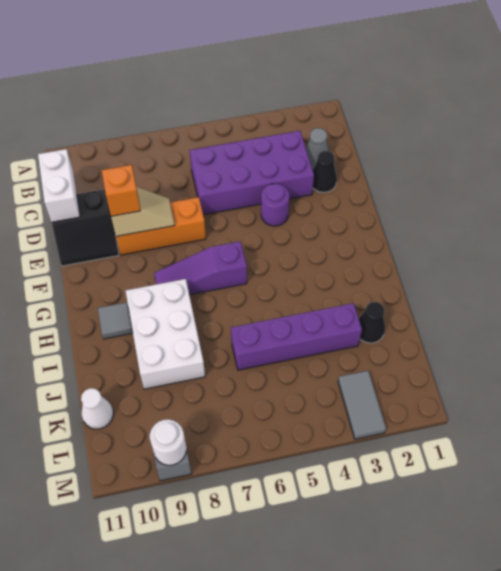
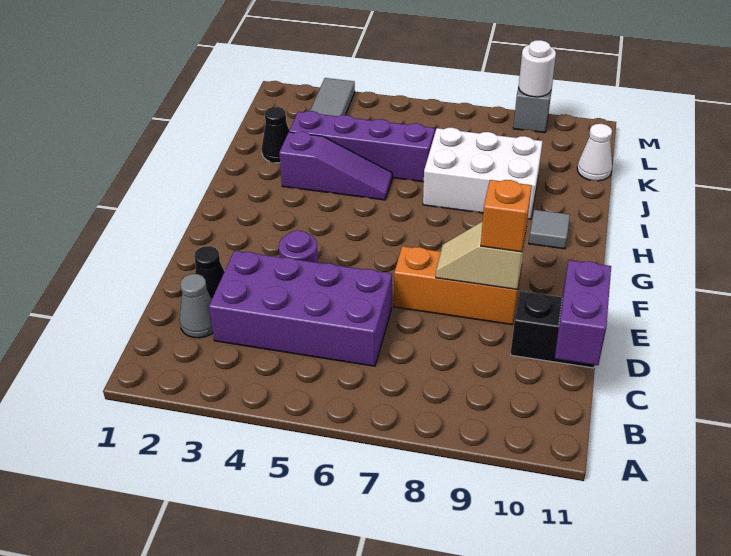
white brick C11:D11 level 2 -> purple brick C11:D11 level 2
purple slope G6:G8 level 1 top 6 -> purple slope I3:I5 level 1 top 3
white brick H8:J9 level 1 -> white brick I7:J9 level 1

